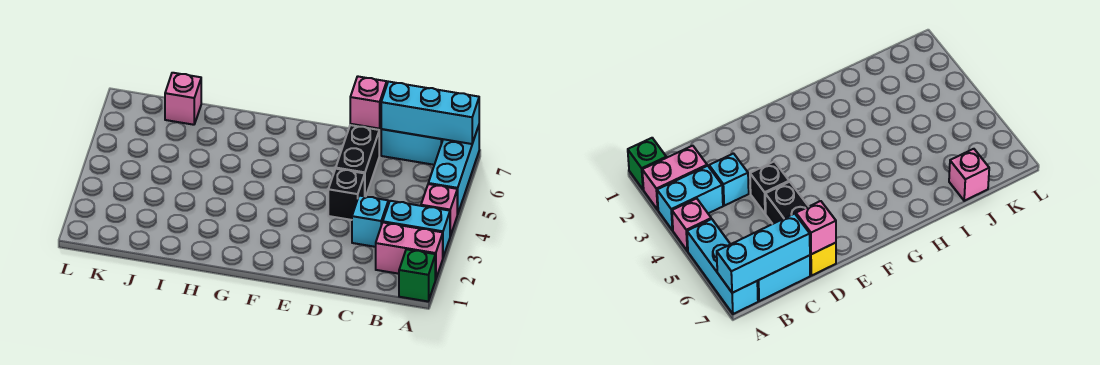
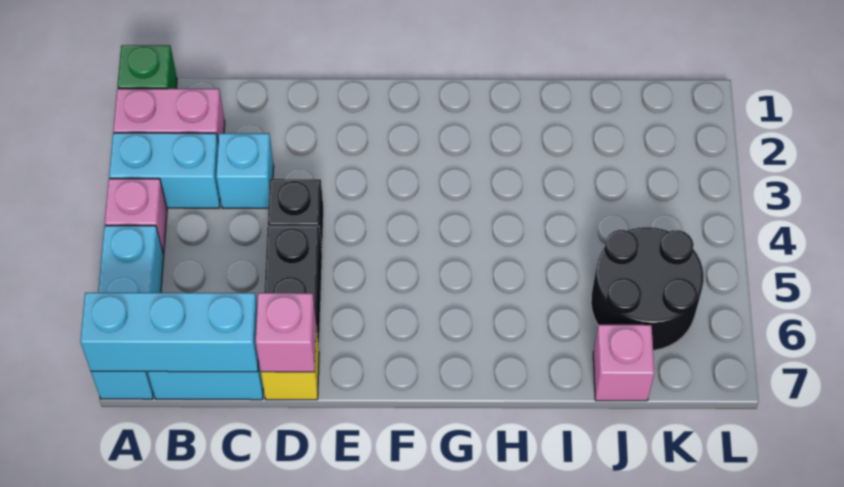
none -> black round brick J5:K6 level 1

